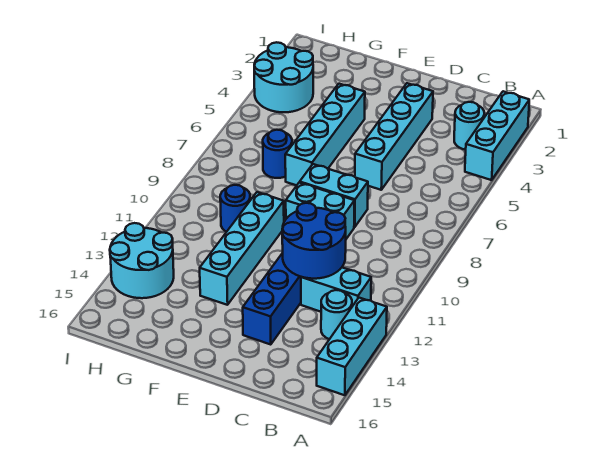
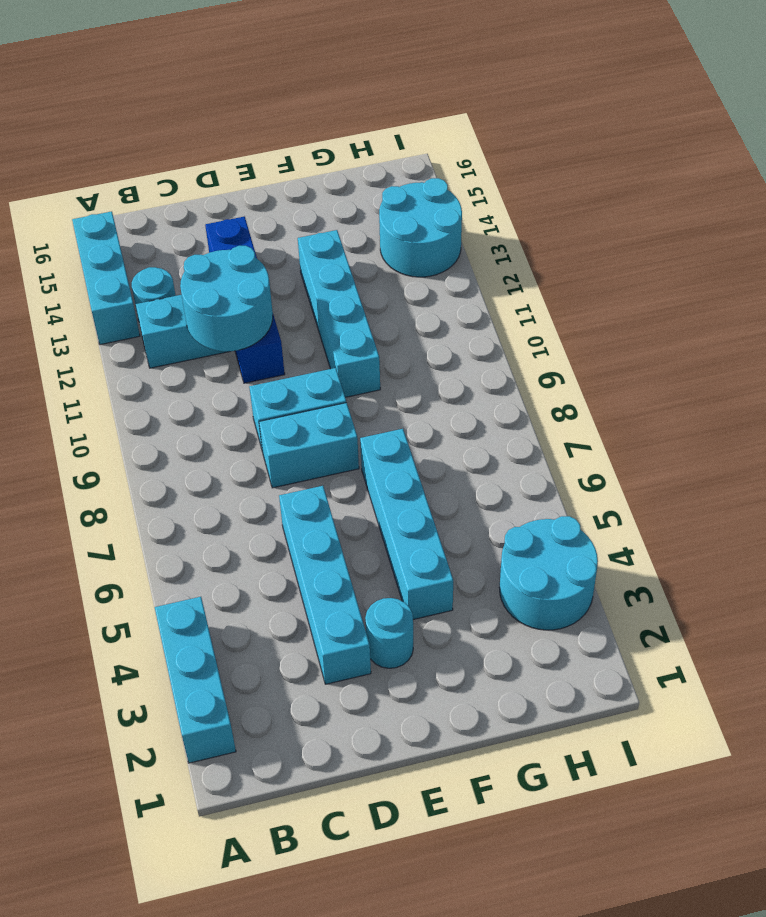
cyan round brick B3 level 1 -> cyan round brick E3 level 1
blue round brick C11:D12 level 2 -> cyan round brick C11:D12 level 2
blue round brick G7 level 1 -> none
blue round brick G10 level 1 -> none

